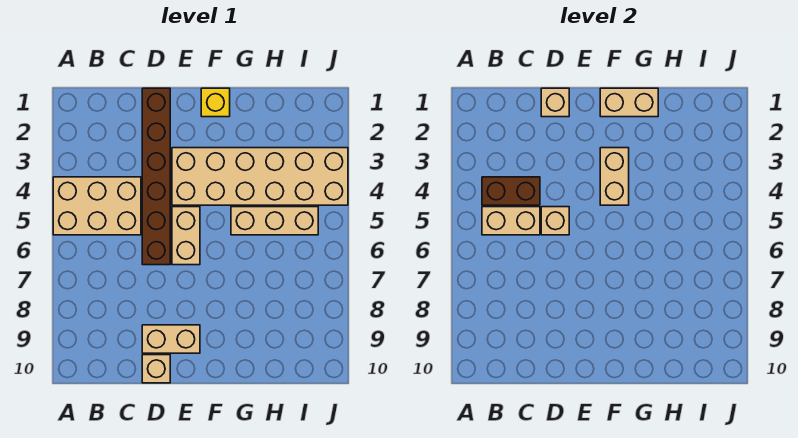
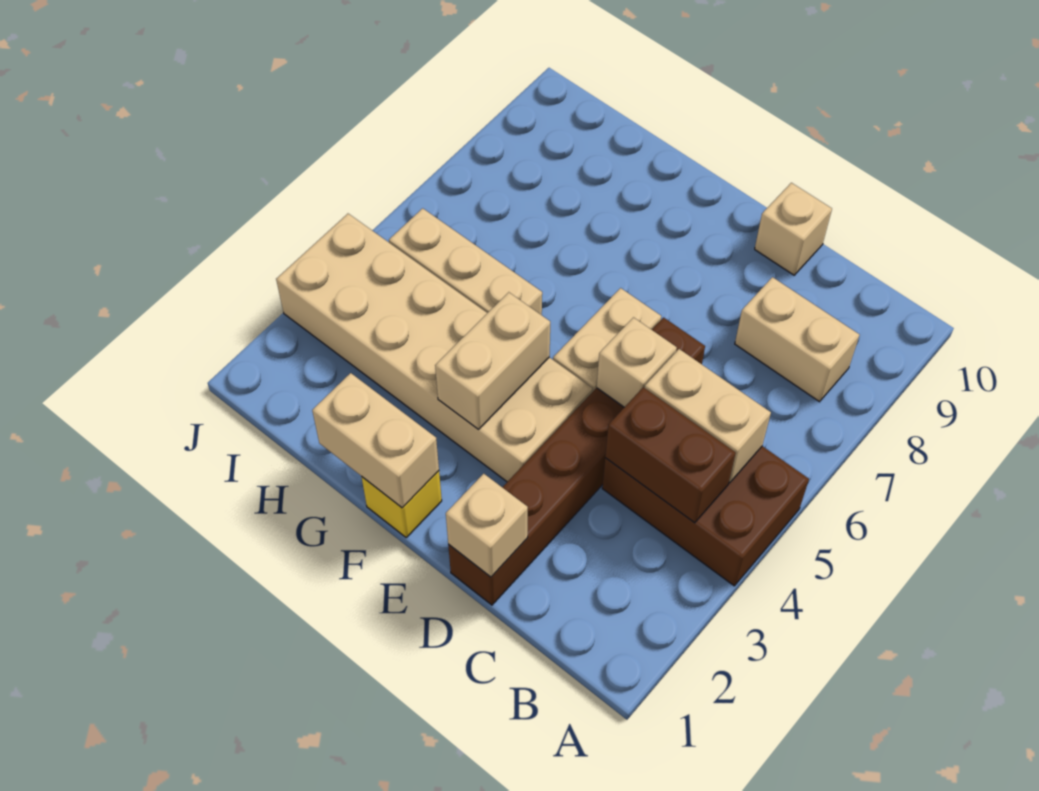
tan brick A4:C5 level 1 -> brown brick A4:C5 level 1
tan brick D9:E9 level 1 -> tan brick B8:C8 level 1

